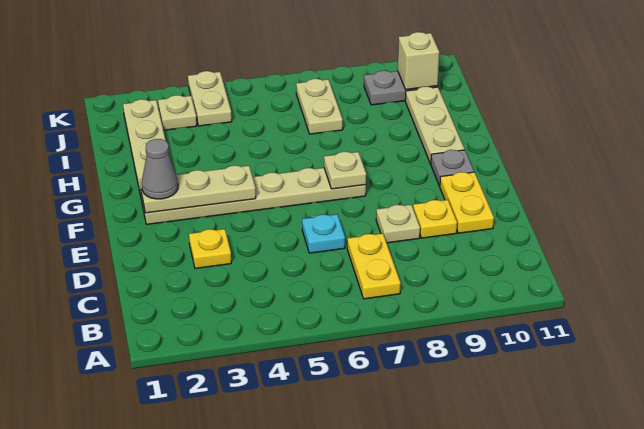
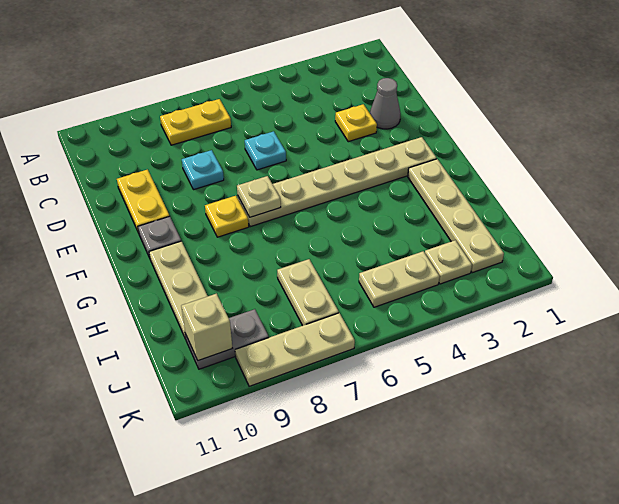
yellow plate B7:C7 level 1 -> yellow plate B7:B8 level 1
tan plate D8 level 1 -> cyan plate D8 level 1
yellow plate D9 level 1 -> yellow plate F8 level 1
tan plate F2:F4 level 2 -> tan plate K7:K9 level 1
grey cone F2 level 3 -> grey cone D2 level 1
tan plate J4:K4 level 1 -> tan plate J4:J5 level 1

